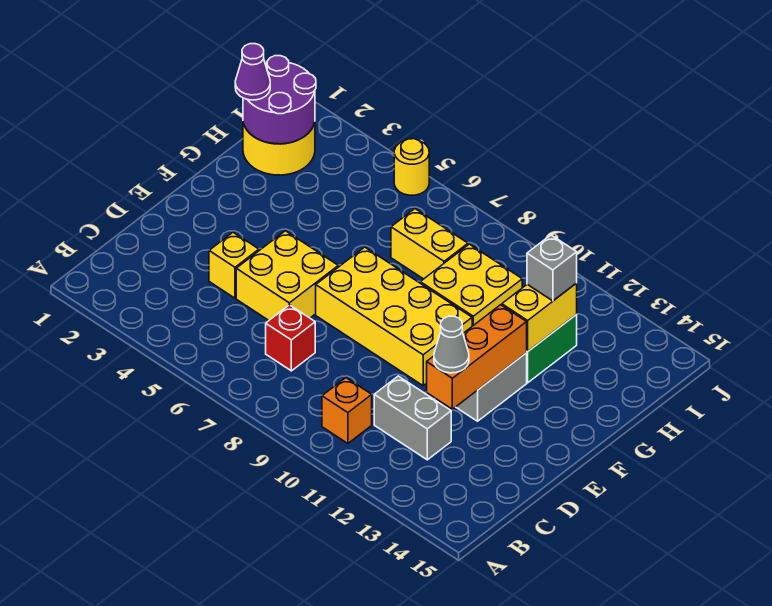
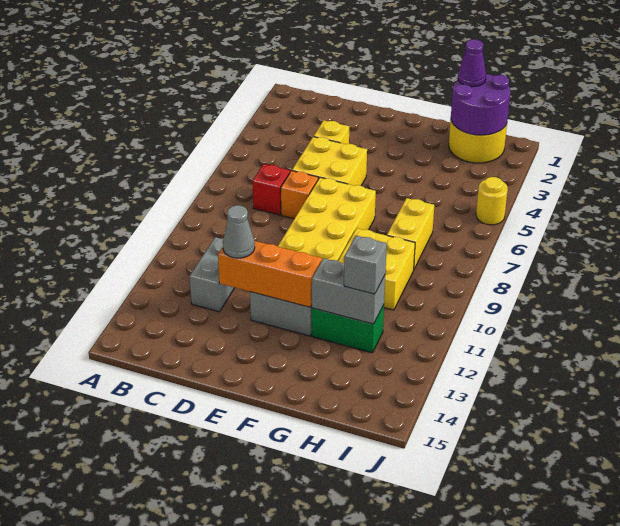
orange brick B10 level 1 -> orange brick D7 level 1
yellow brick G12:H12 level 2 -> grey brick G12:H12 level 2

